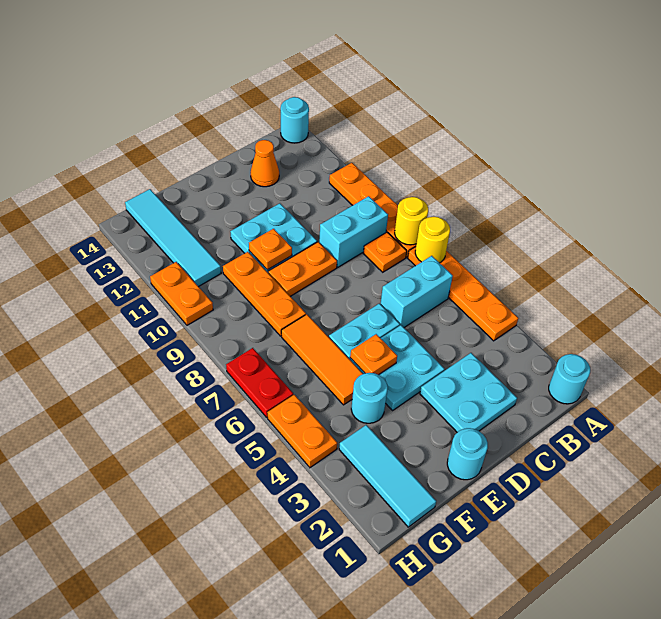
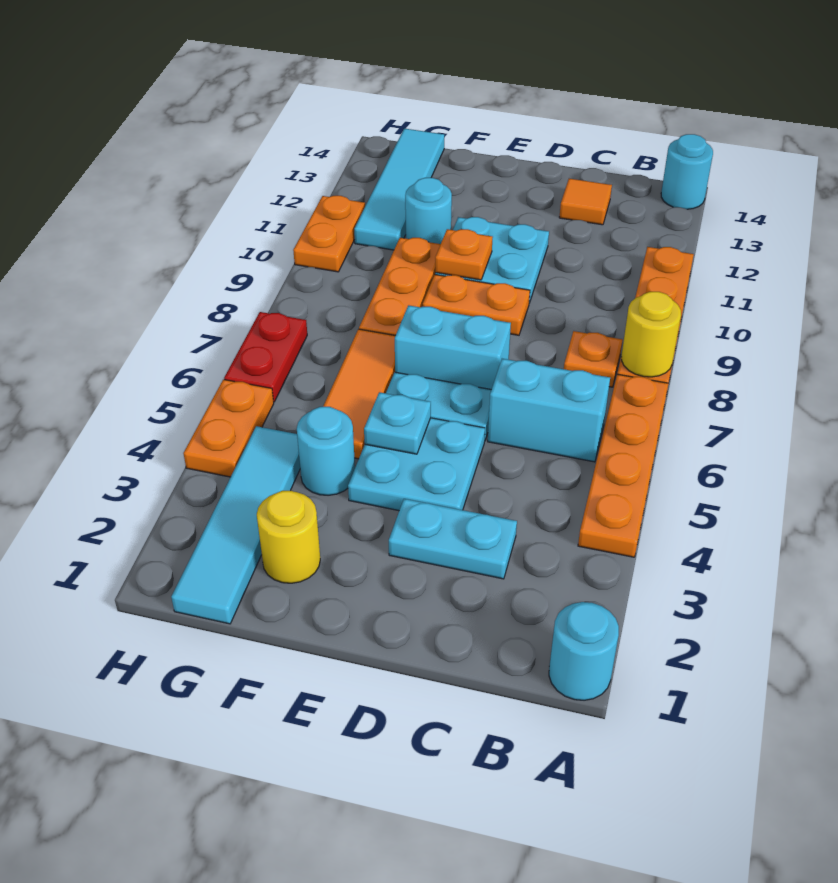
yellow round brick A7 level 2 -> yellow round brick F2 level 1
cyan brick B9:C9 level 1 -> cyan brick D7:E7 level 1
cyan plate C2:D3 level 1 -> cyan plate C3:D3 level 1
orange cone C13 level 1 -> orange tile C13 level 1
cyan round brick E1 level 1 -> cyan round brick F11 level 1
orange plate E5 level 2 -> cyan plate E5 level 2
cyan tile G1:G3 level 1 -> cyan tile G1:G4 level 1

